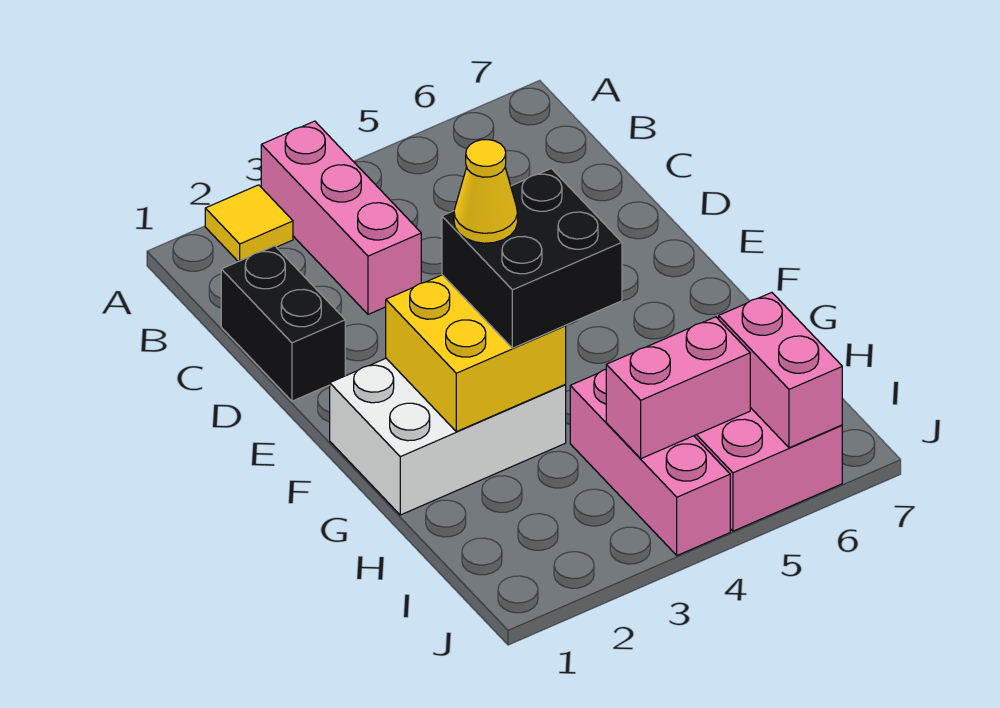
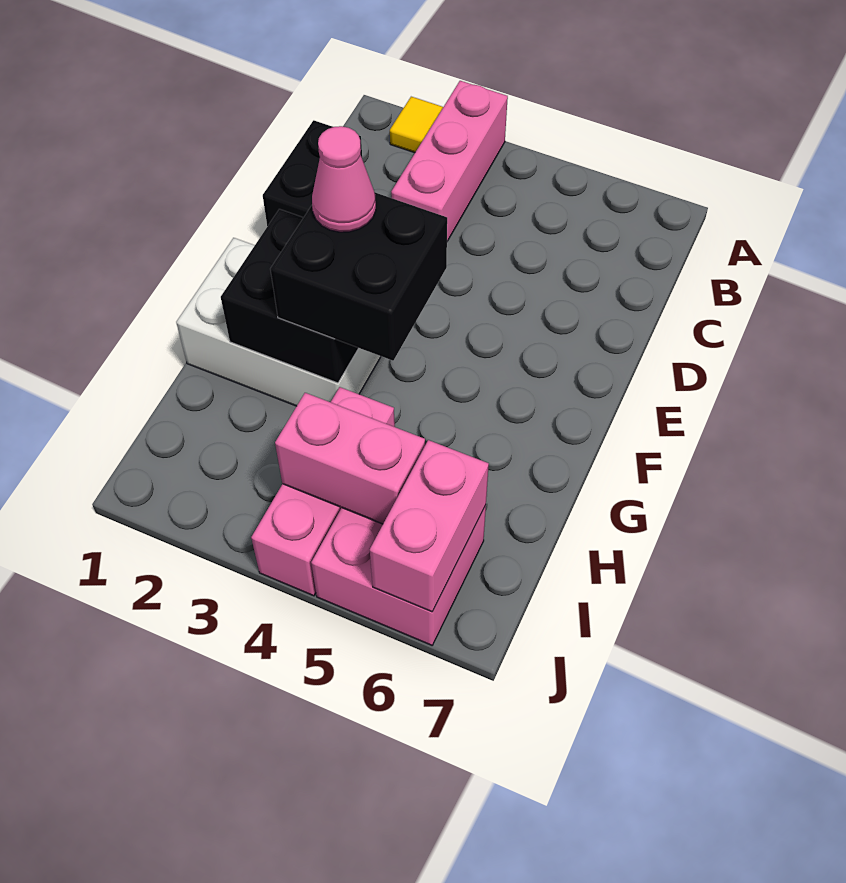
yellow brick F2:G3 level 2 -> black brick F2:G3 level 2
yellow cone F3 level 4 -> pink cone F3 level 4

